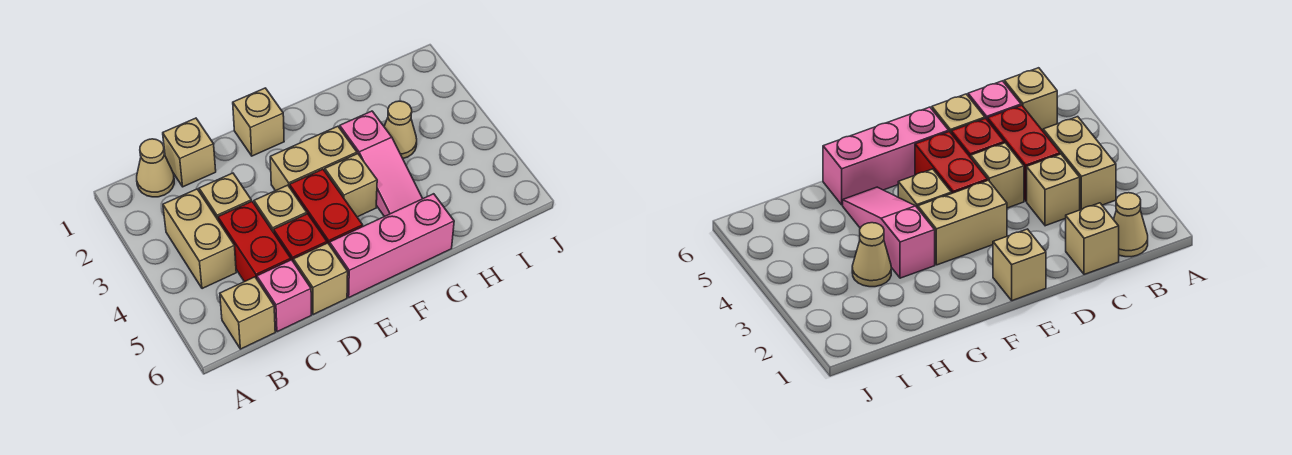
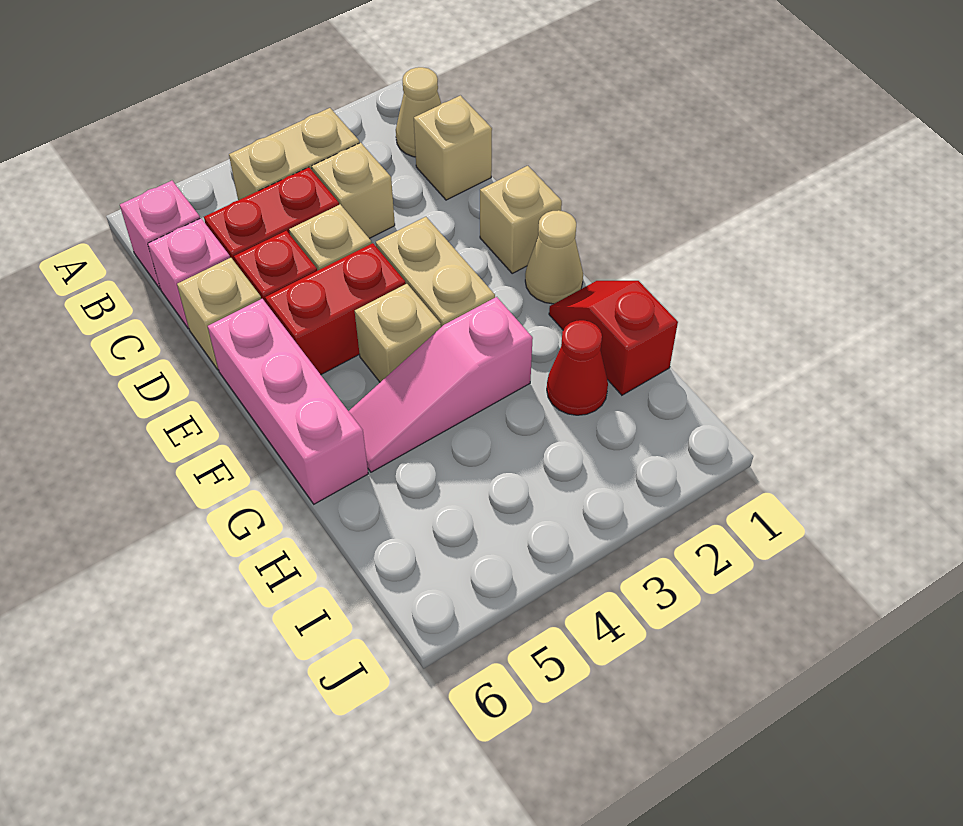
tan brick B6 level 1 -> pink brick B6 level 1
none -> red slope G1:H1 level 1 top H
none -> red cone H2 level 1
tan cone H3 level 1 -> tan cone F1 level 1

